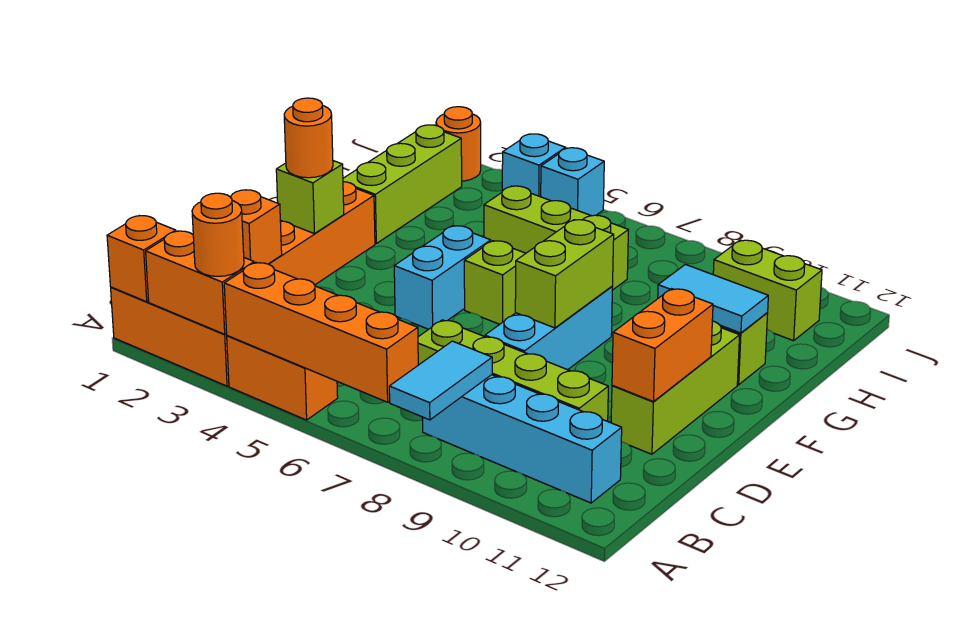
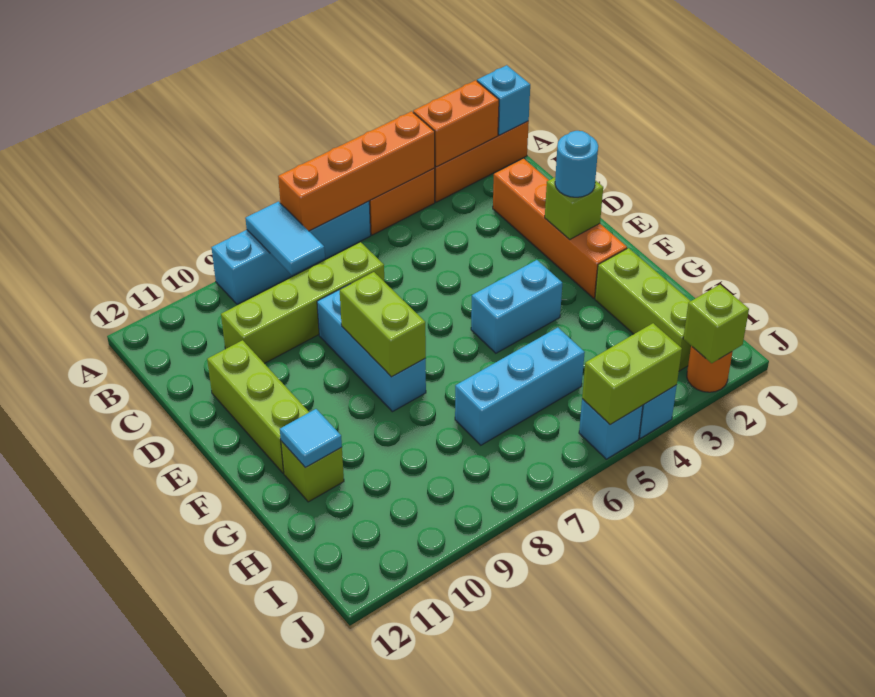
orange brick A1 level 2 -> cyan brick A1 level 2
orange round brick A3 level 3 -> none
cyan brick B8:B11 level 1 -> cyan brick A6:A9 level 1
orange brick C2 level 2 -> none
orange brick D11:E11 level 2 -> none
orange round brick E2 level 3 -> cyan round brick E2 level 3
cyan brick E5:F5 level 1 -> cyan brick F4:F5 level 1
lime brick F6 level 1 -> lime brick J2 level 2
cyan tile G10:G11 level 2 -> cyan tile G11 level 2
lime brick H5:H7 level 1 -> cyan brick H5:H7 level 1
lime brick I10:I11 level 1 -> lime brick J4:J5 level 2

